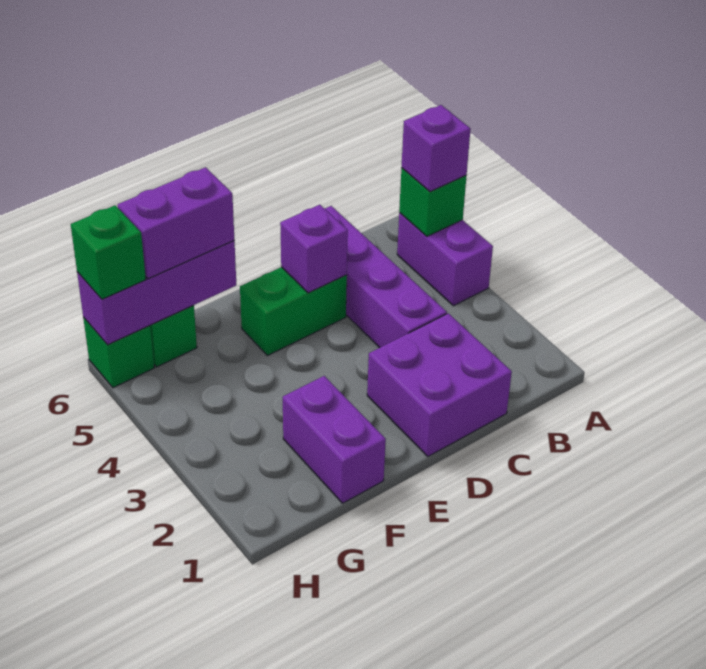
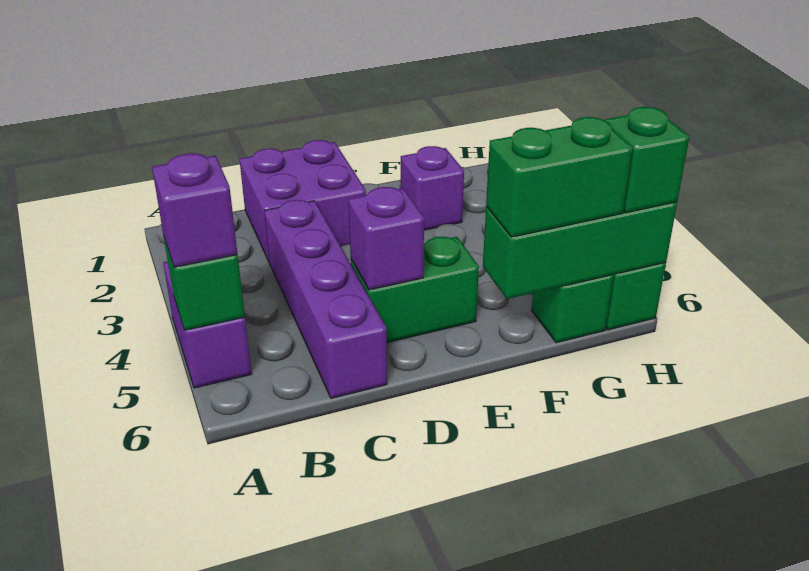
purple brick F1:F2 level 1 -> purple brick F2 level 1
purple brick F6:H6 level 2 -> green brick F6:H6 level 2
purple brick F6:G6 level 3 -> green brick F6:G6 level 3

